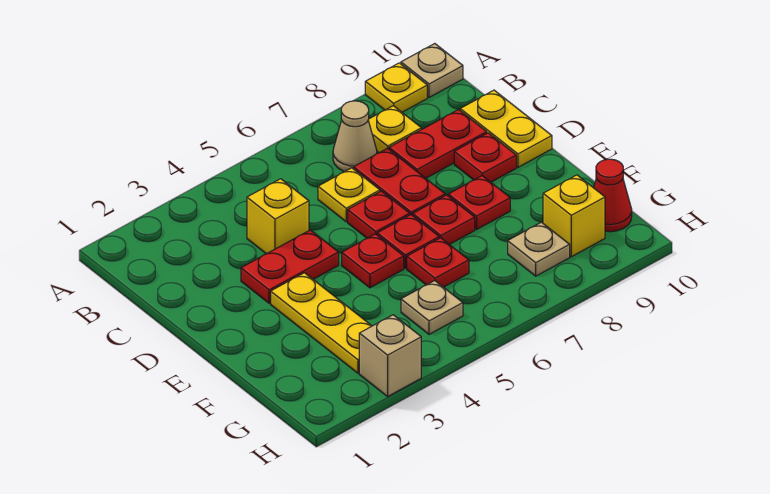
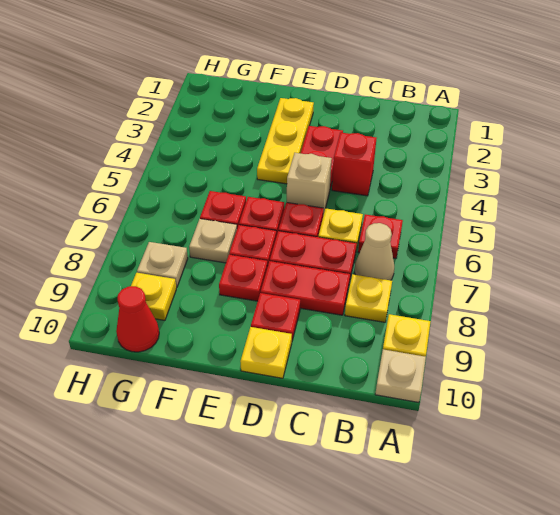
yellow brick C4 level 1 -> red brick C4 level 1
red plate C8:C9 level 1 -> red plate C8:D8 level 1
yellow plate C10:D10 level 1 -> yellow plate D10 level 1
yellow plate E3:G3 level 1 -> yellow plate E2:E4 level 1
red plate E5 level 1 -> red plate B6 level 1
tan plate G5 level 1 -> tan plate F7 level 1
yellow brick G9 level 1 -> yellow plate G9 level 1
tan brick H3 level 1 -> tan brick D5 level 1

